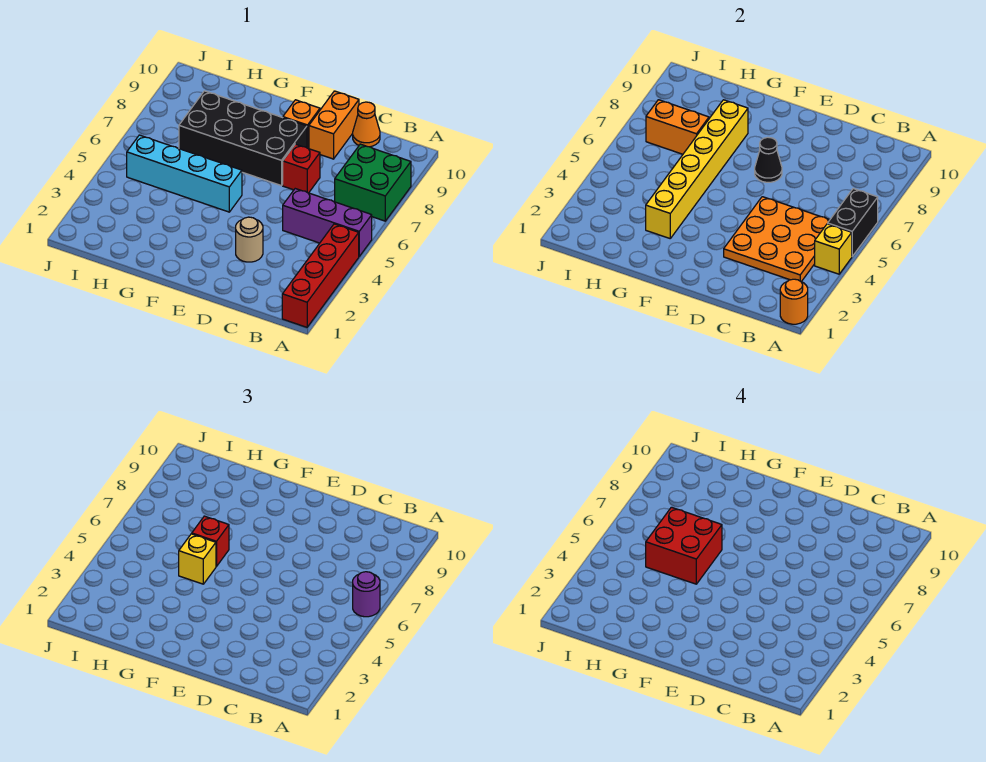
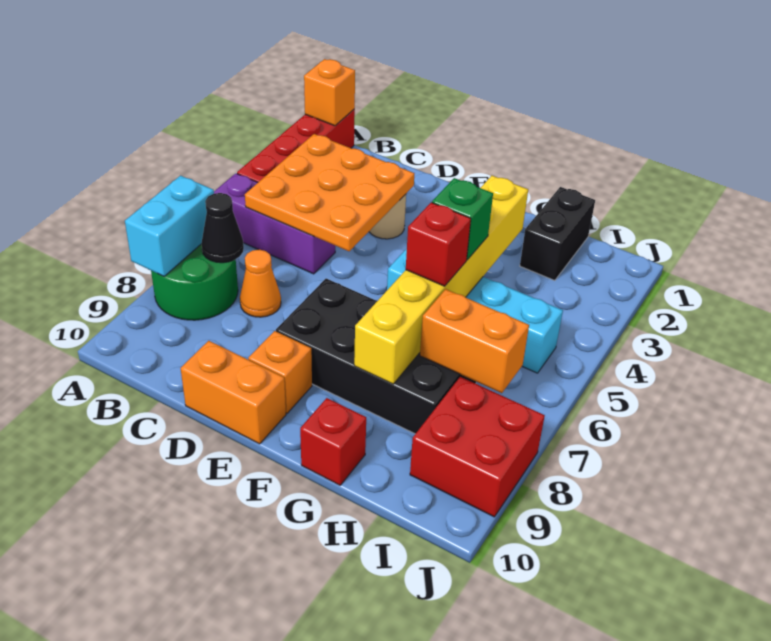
orange round brick A1 level 2 -> orange brick A1 level 2
yellow brick A4 level 2 -> none
black brick A5:A6 level 2 -> black brick H1:H2 level 1
purple round brick A6 level 3 -> none
green brick A7:B8 level 1 -> green round brick A7:B8 level 1
none -> cyan brick A7:A8 level 2
orange cone C10 level 1 -> orange cone C7 level 1
red brick D7 level 1 -> red brick G10 level 1
orange brick D9:D10 level 1 -> orange brick D10:E10 level 1
black cone E7 level 2 -> black cone B7 level 2
yellow brick G5 level 3 -> green brick G5 level 3
red brick G5:H6 level 4 -> red brick I8:J9 level 1

